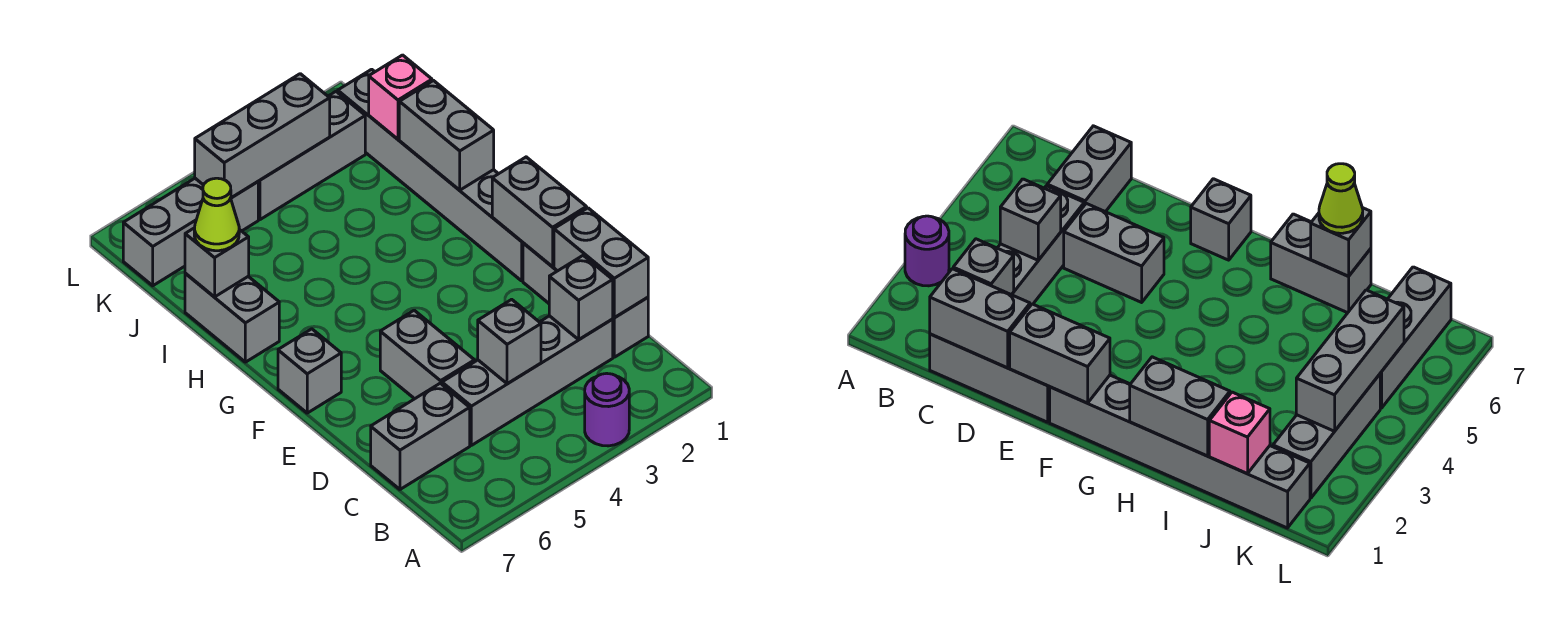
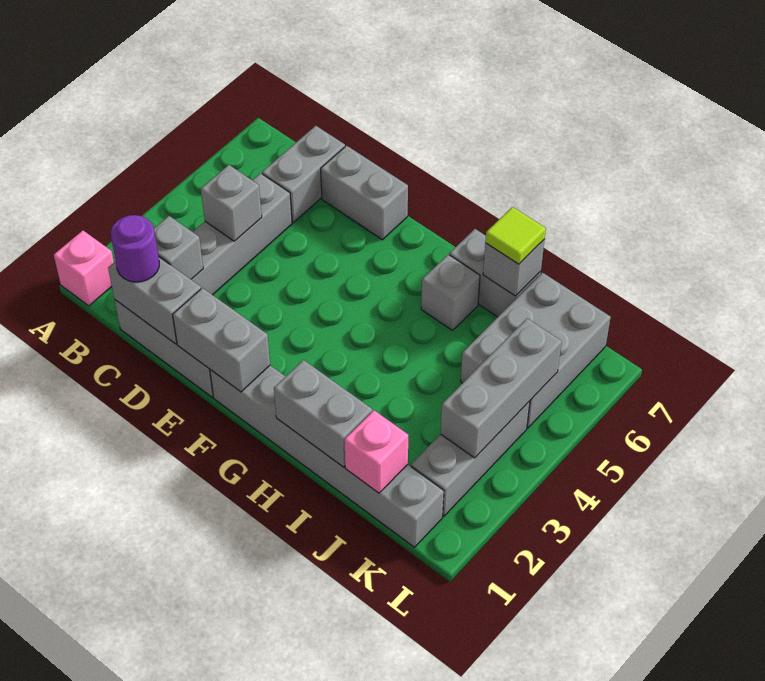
none -> pink brick A1 level 1
purple round brick A3 level 1 -> purple round brick C1 level 3
grey brick D5:E5 level 1 -> grey brick D7:E7 level 1
grey brick F7 level 1 -> grey brick H6 level 1
lime cone I7 level 3 -> lime tile I7 level 3
grey brick K5:K7 level 1 -> grey brick J5:K7 level 1

